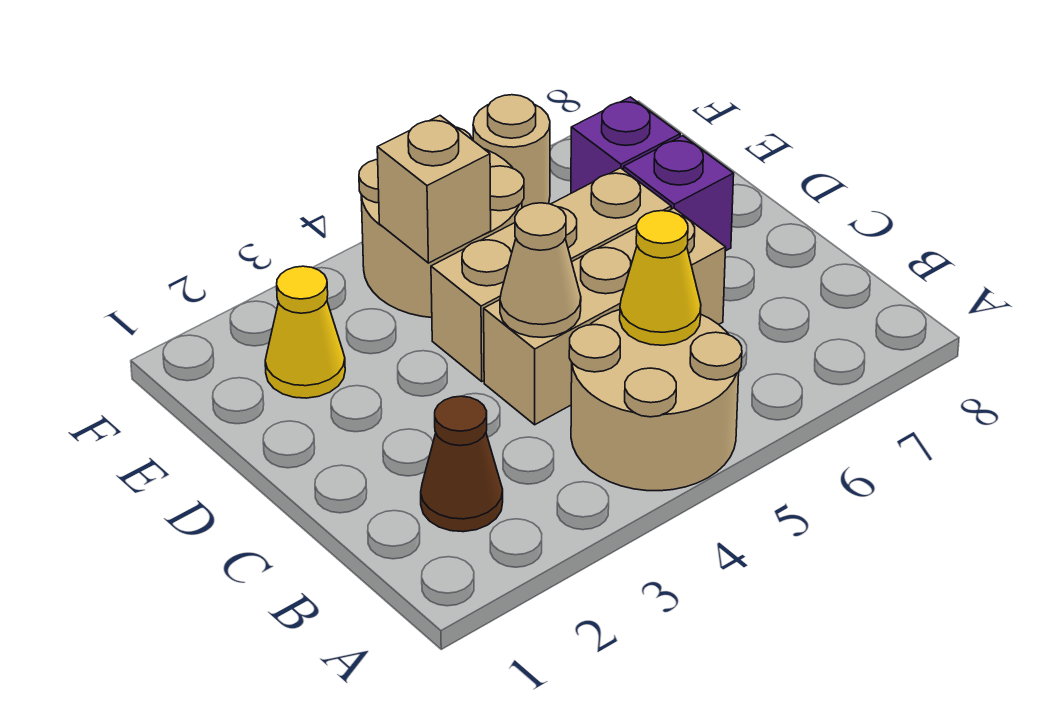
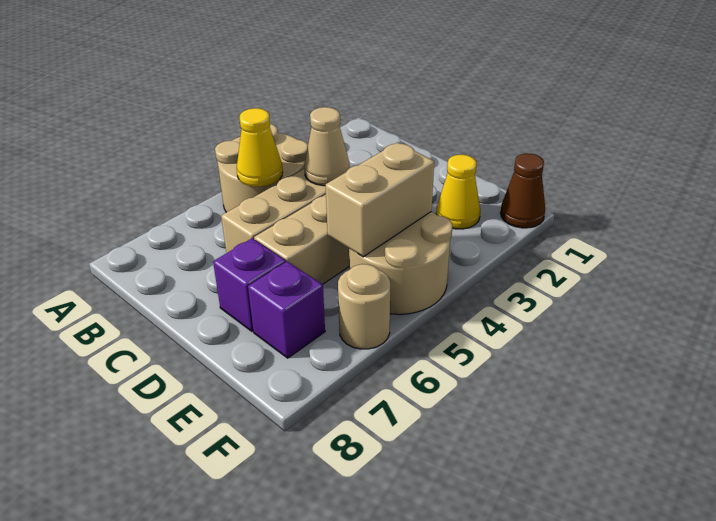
brown cone B2 level 1 -> brown cone F1 level 1
tan brick E4 level 2 -> tan brick E4:E5 level 2

